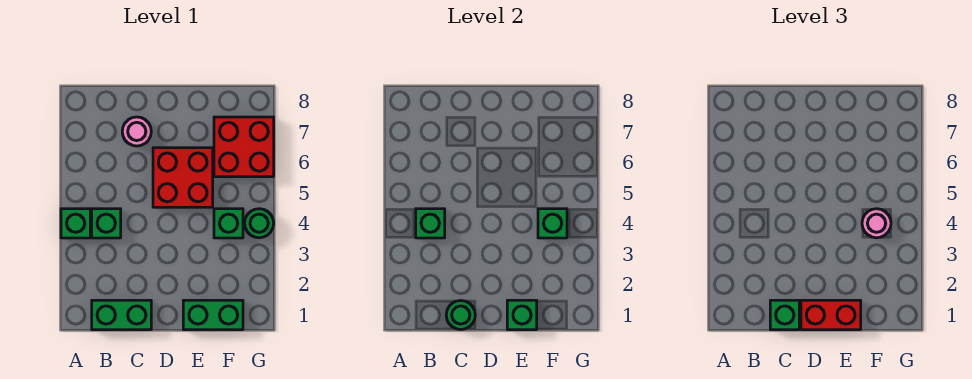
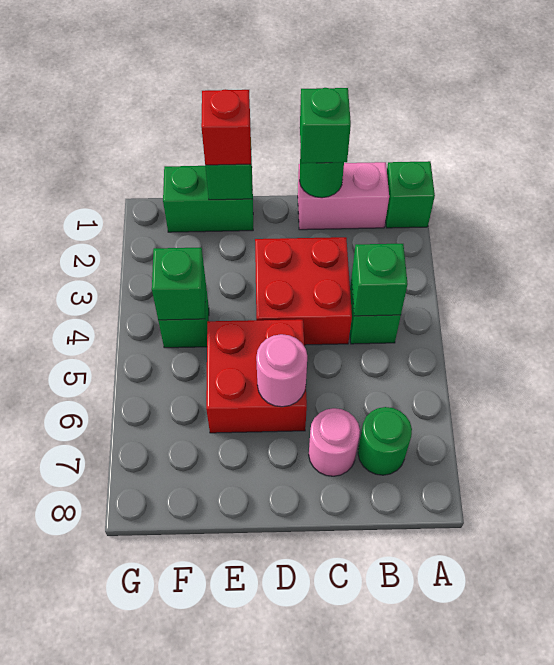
green brick A4 level 1 -> green brick A1 level 1
green brick B1:C1 level 1 -> pink brick B1:C1 level 1
red brick D1:E1 level 3 -> red brick E1 level 3
pink round brick F4 level 3 -> pink round brick D6 level 2
red brick F6:G7 level 1 -> red brick C3:D4 level 1
green round brick G4 level 1 -> green round brick B7 level 1

